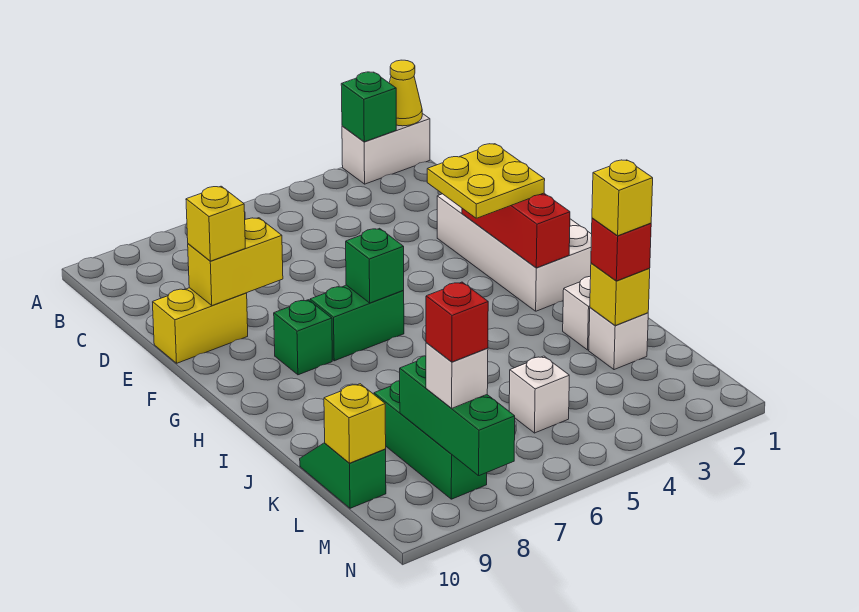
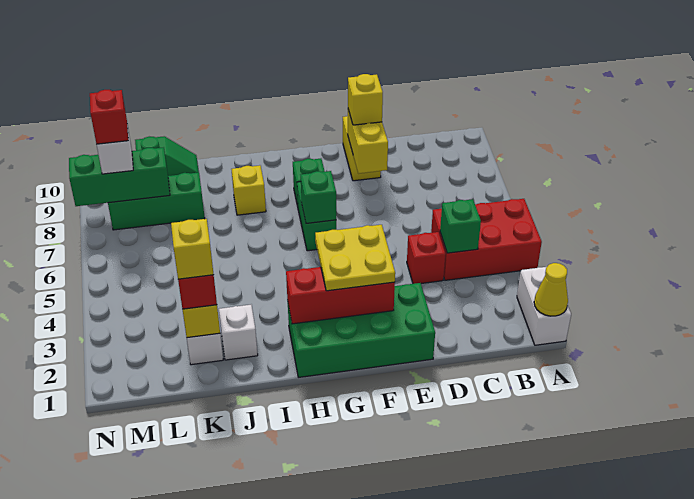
green brick A2 level 2 -> green brick C4 level 2
none -> red brick A4:C5 level 1
none -> red brick D4 level 1
white brick E1:H2 level 1 -> green brick E1:H2 level 1
white brick L5 level 1 -> none
yellow brick L10 level 2 -> yellow brick I8 level 1

